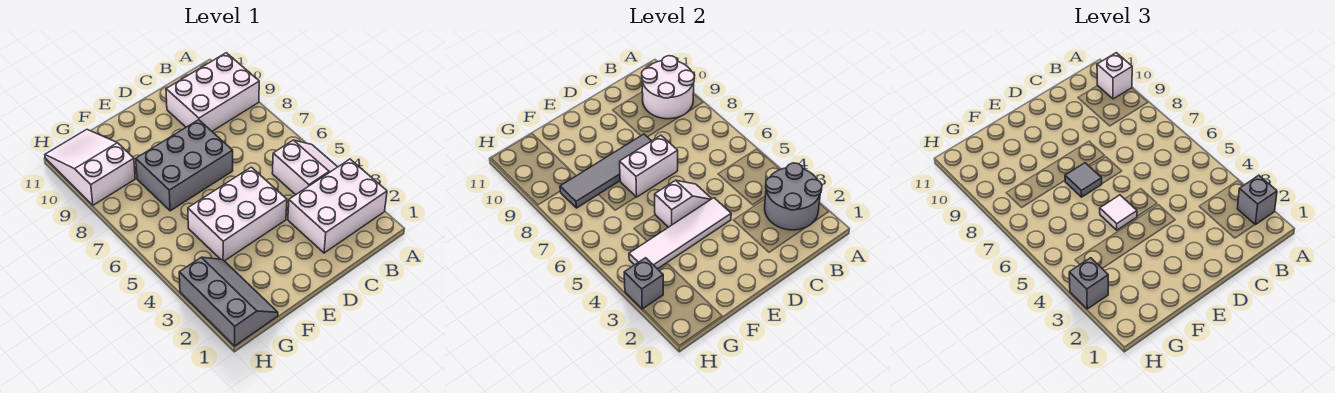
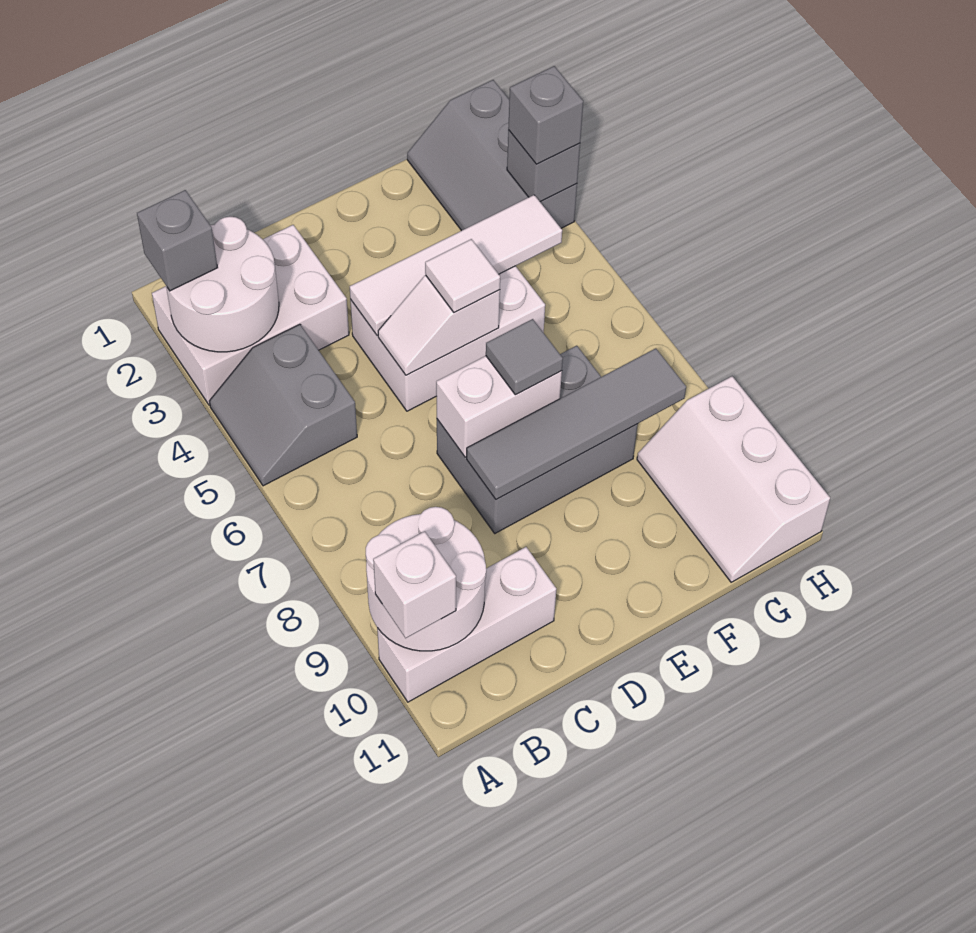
grey round brick A2:B3 level 2 -> white round brick A2:B3 level 2
white slope A4:B5 level 1 top B -> grey slope A4:B5 level 1 top B
white brick A9:C10 level 1 -> white brick A10:C10 level 1
white slope G9:H11 level 1 top 9 -> white slope G9:H11 level 1 top H

